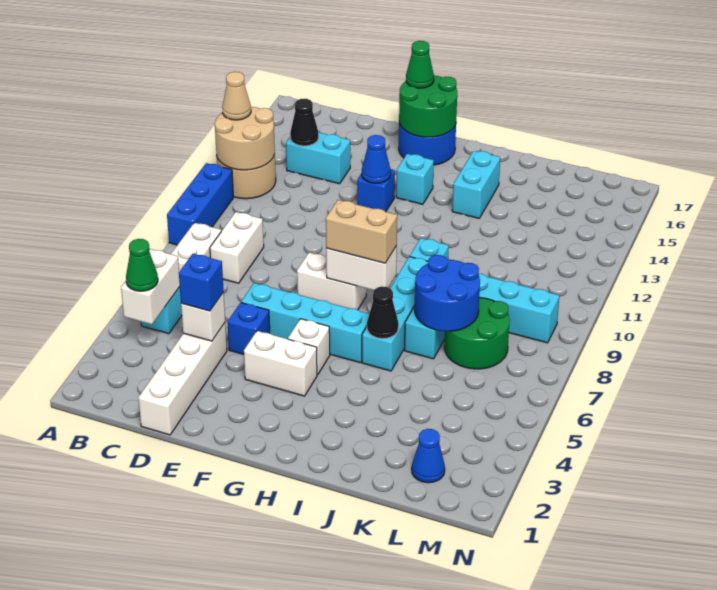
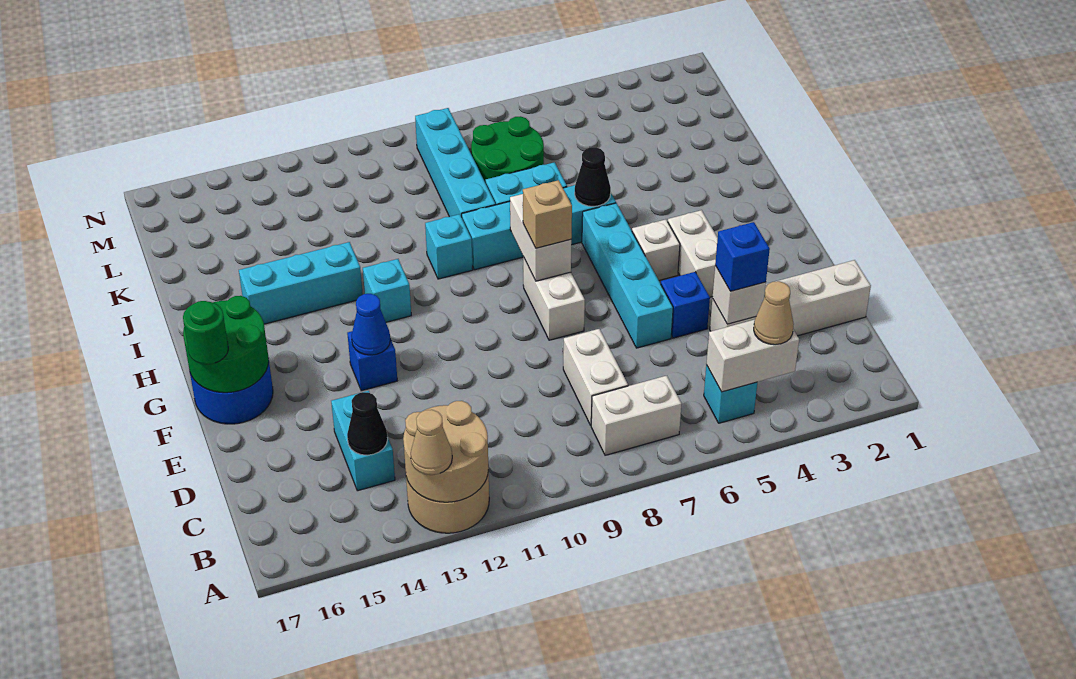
blue brick A9:A11 level 1 -> none
green cone B4 level 3 -> tan cone B4 level 3
white brick C8:C9 level 1 -> white brick C8:D8 level 1
green cone F17 level 3 -> green round brick F17 level 3
tan brick G8:H8 level 3 -> tan brick G8 level 3
cyan brick G14 level 1 -> cyan brick H12 level 1
cyan brick I14:I15 level 1 -> cyan brick I13:I15 level 1
blue round brick J7:K8 level 2 -> none
blue cone L2 level 1 -> none

